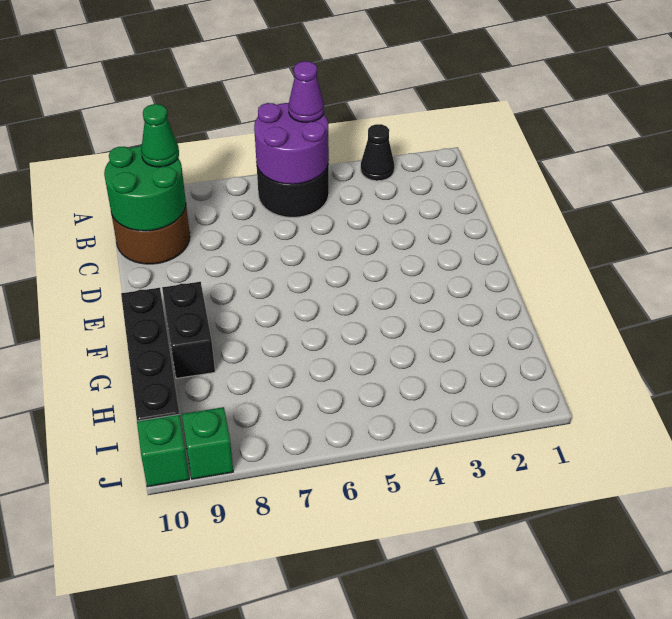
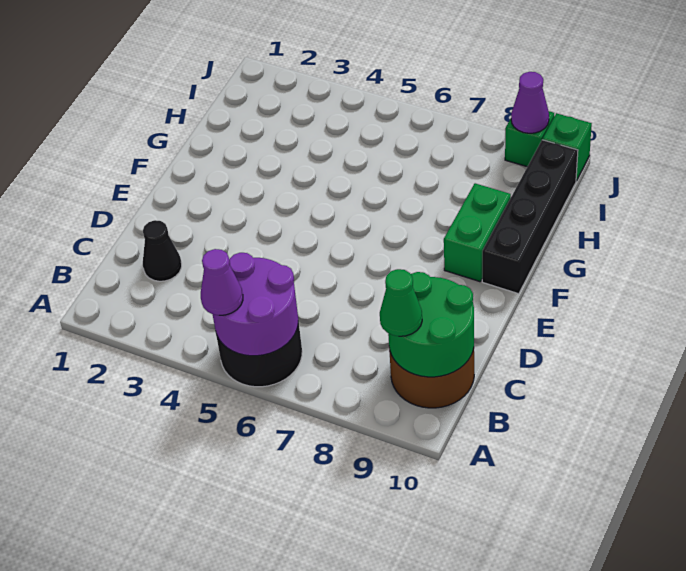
black cone A3 level 1 -> black cone C2 level 1
black brick F9:G9 level 1 -> green brick F9:G9 level 1
none -> purple cone J9 level 2

